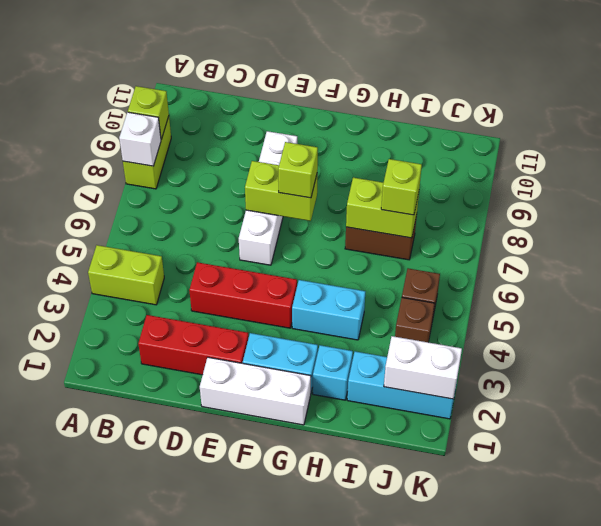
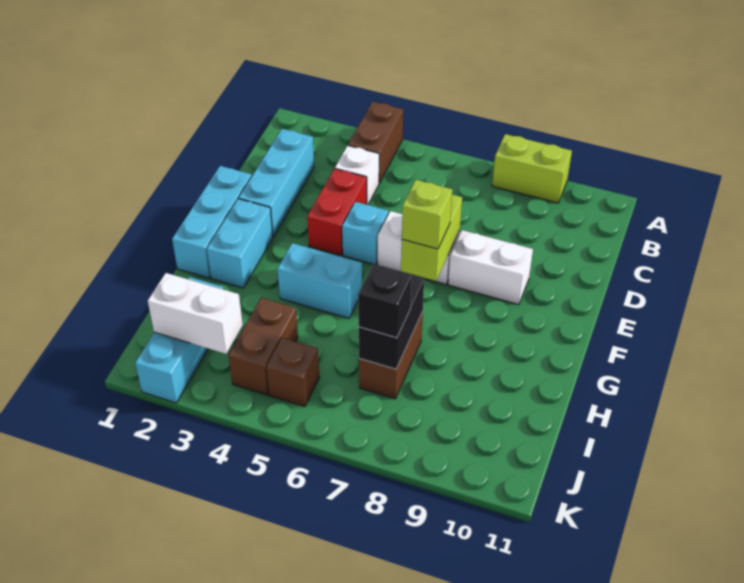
lime brick A4:B4 level 1 -> brown brick A4:B4 level 1
white brick A8 level 2 -> white brick C4 level 1
lime brick A9 level 2 -> none
red brick C2:E2 level 1 -> cyan brick C2:E2 level 1
red brick D4:F4 level 1 -> red brick D4:E4 level 1
white brick E1:G1 level 1 -> cyan brick E1:G1 level 1
cyan brick G4:H4 level 1 -> cyan brick G4:G5 level 1
cyan brick H2 level 1 -> cyan brick E5 level 1
lime brick H7:I7 level 2 -> black brick H7:I7 level 2
lime brick I7 level 3 -> black brick I7 level 3
white brick J2:K2 level 2 -> white brick J2:J3 level 2
brown brick J4 level 1 -> brown brick I4:J4 level 1

